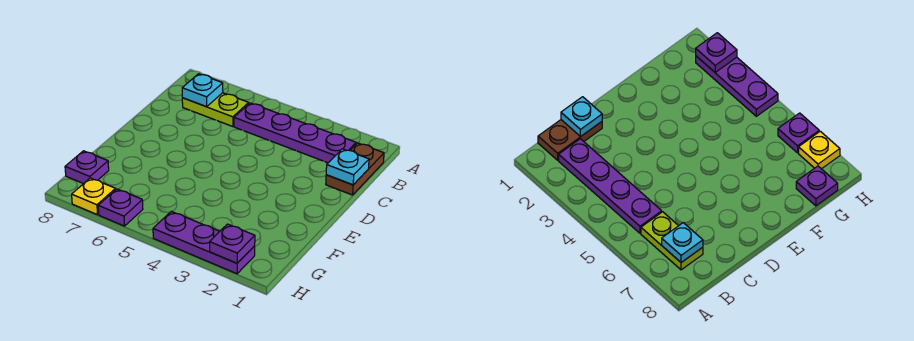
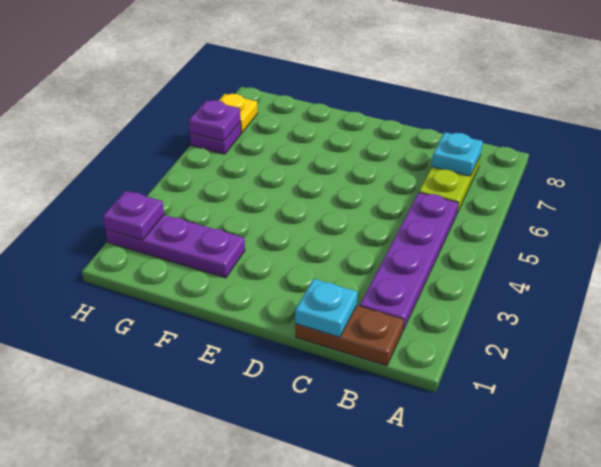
purple plate G8 level 1 -> purple plate H6 level 2
purple plate H2:H4 level 1 -> purple plate F2:H2 level 1

